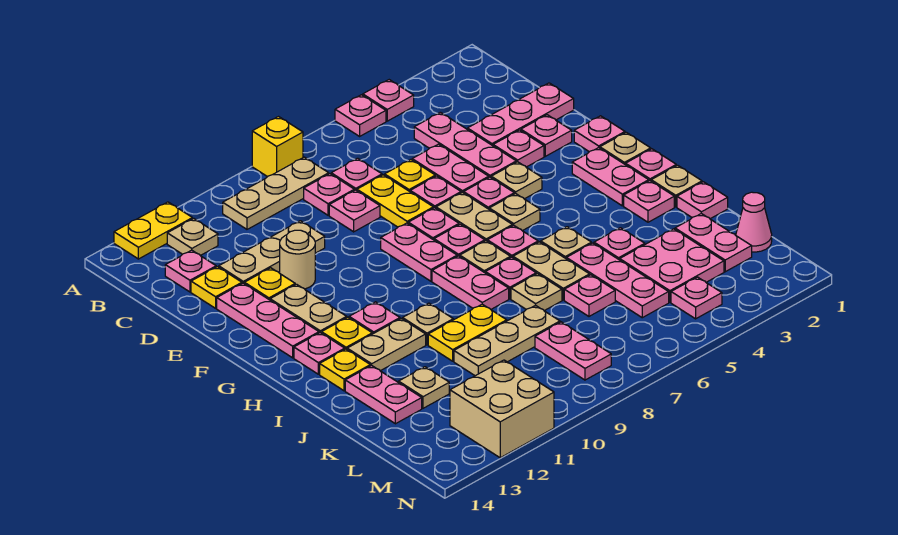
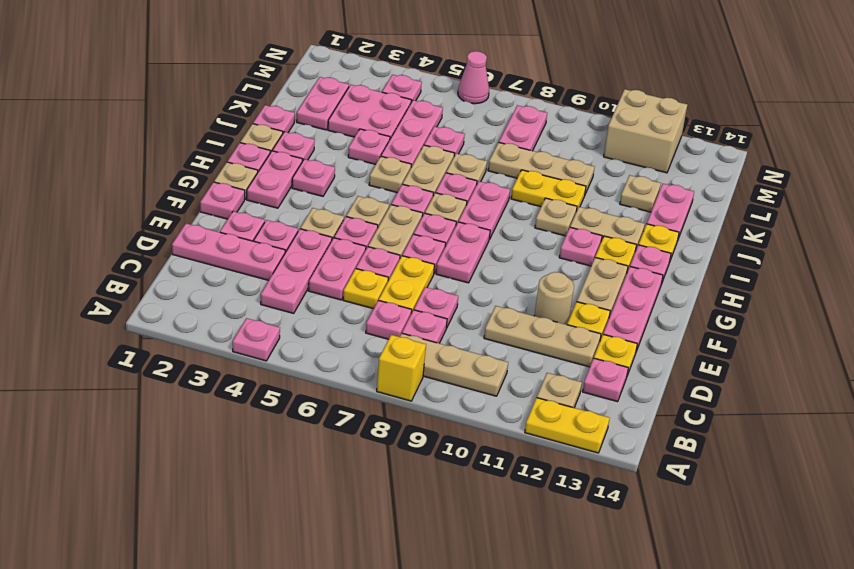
pink plate A5 level 1 -> pink plate H3 level 1
pink cone L1 level 1 -> pink cone N6 level 1

